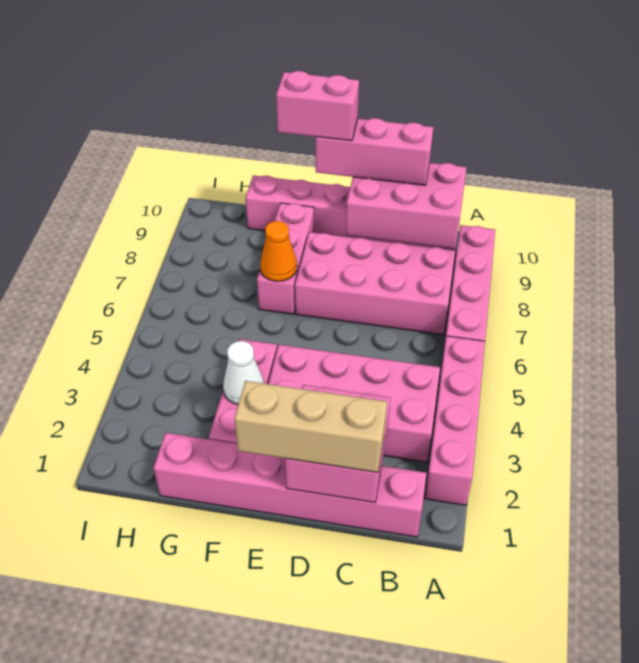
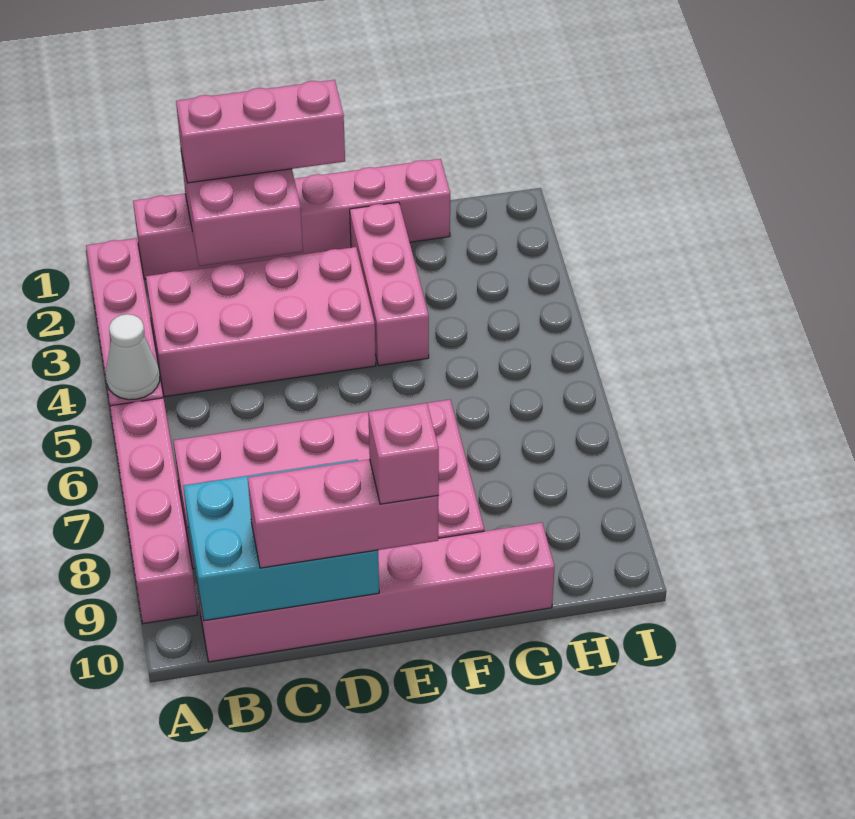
pink brick B9:D10 level 2 -> cyan brick B9:D10 level 2
tan brick C1:E1 level 3 -> pink brick C1:E1 level 3
pink brick E10:F10 level 4 -> pink brick E10 level 4
white cone F3 level 2 -> white cone A5 level 2
orange cone F7 level 2 -> none

